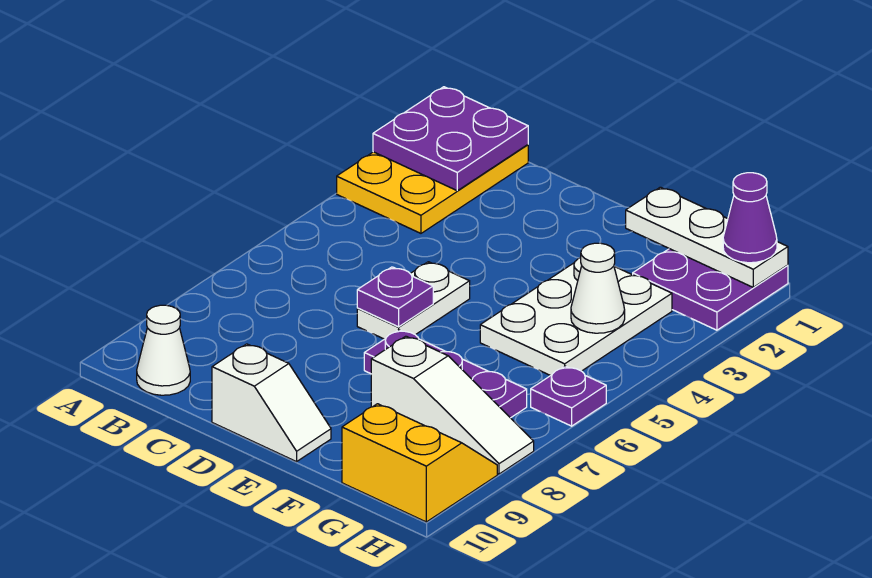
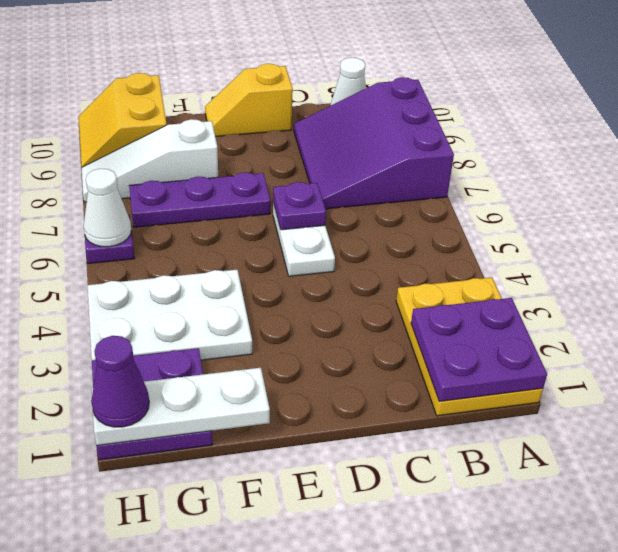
none -> purple slope A7:C9 level 1 top A
white slope D10:E10 level 1 top D -> yellow slope D10:E10 level 1 top D
white plate F3:G5 level 1 -> white plate F3:H4 level 1
white cone G4 level 2 -> white cone H6 level 2
yellow slope G9:H10 level 1 top 10 -> yellow slope G9:H10 level 1 top G

